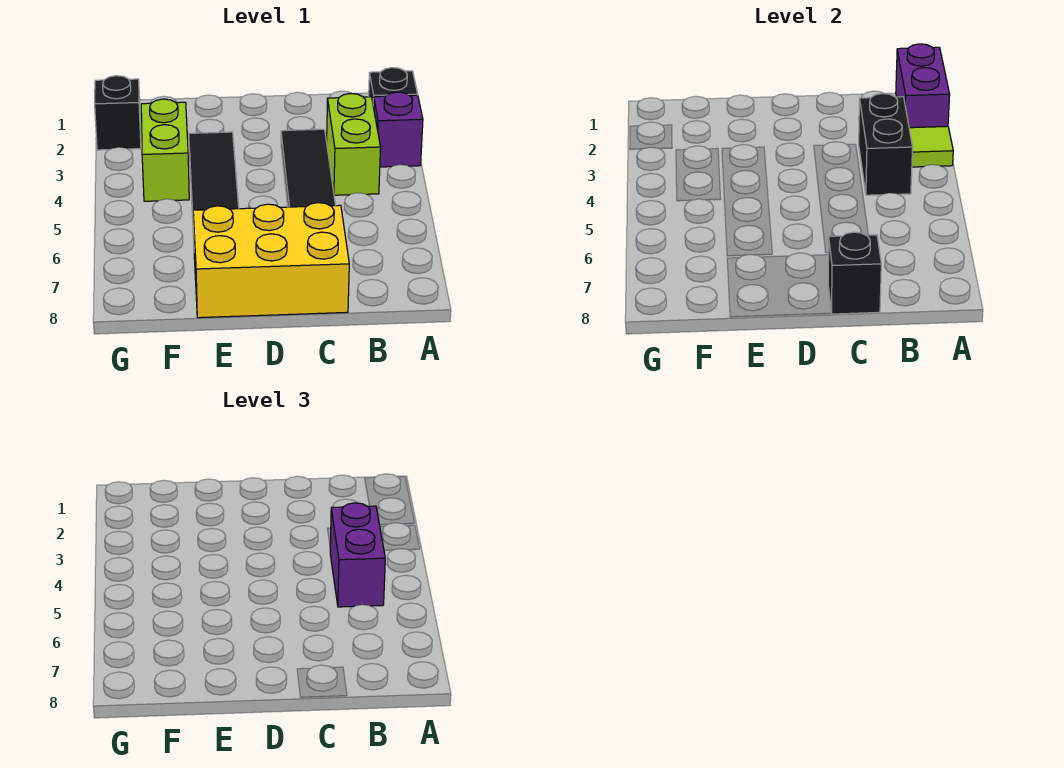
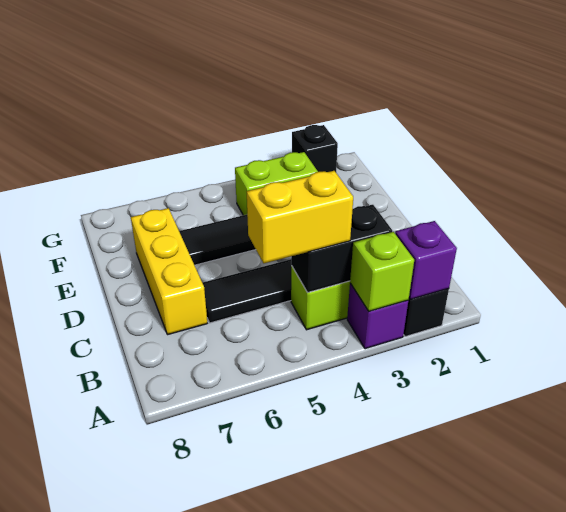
purple brick A1:A2 level 2 -> purple brick A2 level 2
lime tile A3 level 2 -> lime brick A3 level 2
purple brick B4:B5 level 3 -> yellow brick B4:B5 level 3
yellow brick C7:E8 level 1 -> yellow brick C7:E7 level 1
black brick C8 level 2 -> none

